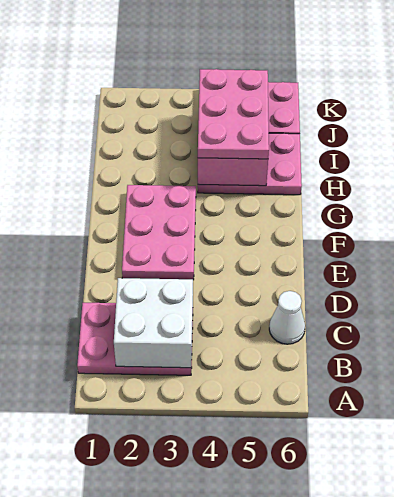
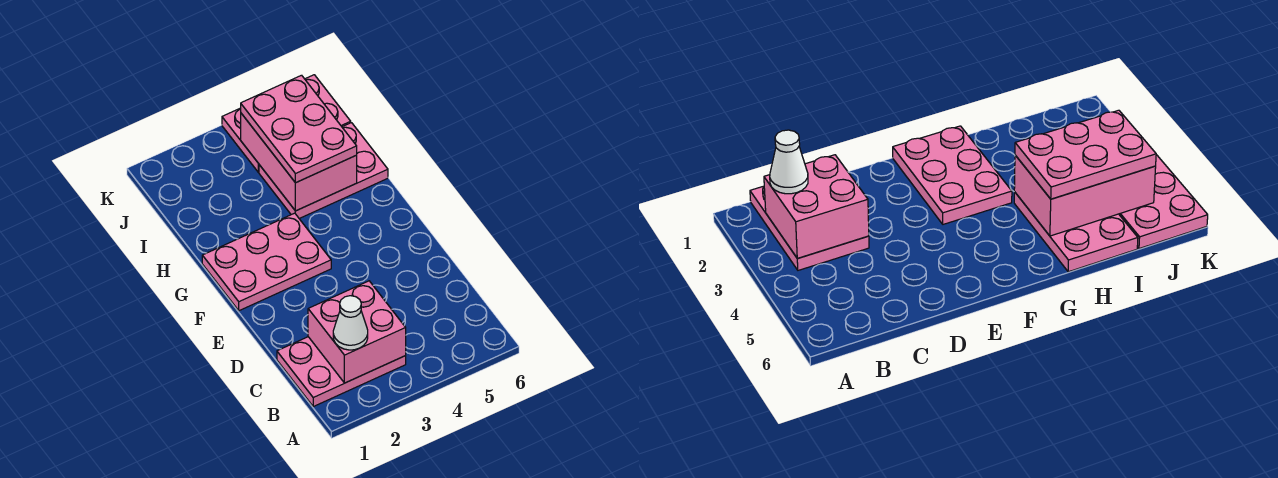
white brick B2:C3 level 2 -> pink brick B2:C3 level 2
white cone C6 level 1 -> white cone B2 level 3
pink plate E2:G3 level 1 -> pink plate F1:G3 level 1

